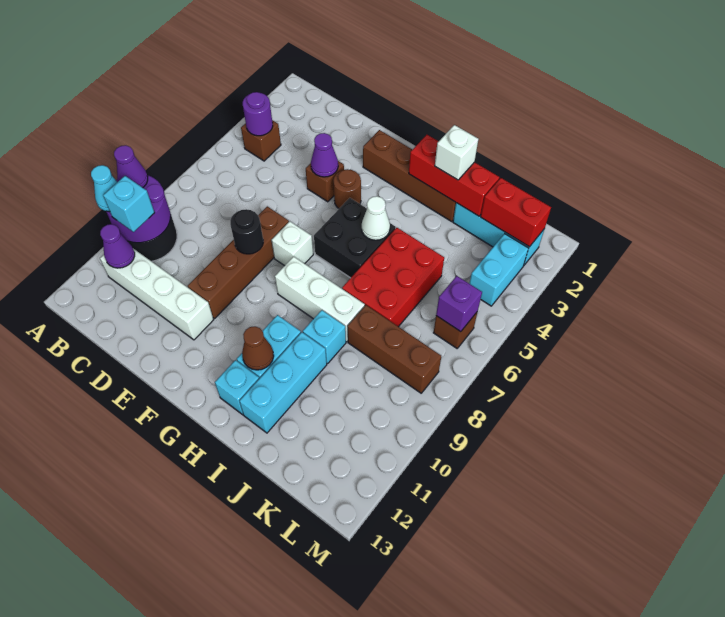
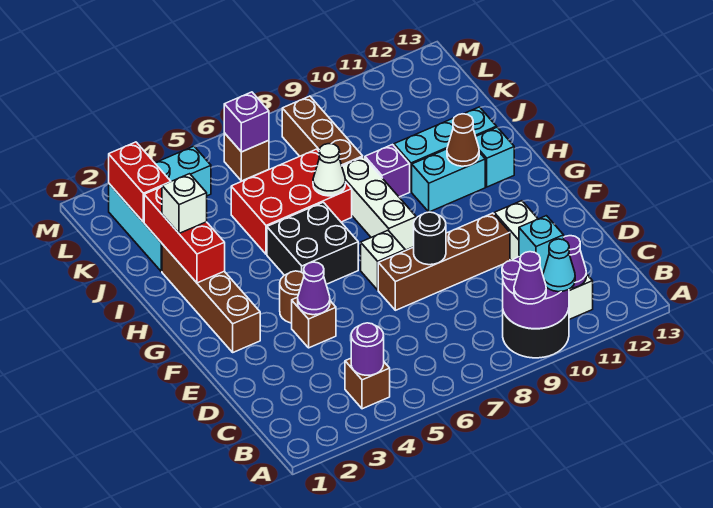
white cone H5 level 2 -> white cone I7 level 2
cyan brick I9 level 1 -> purple brick I9 level 1

